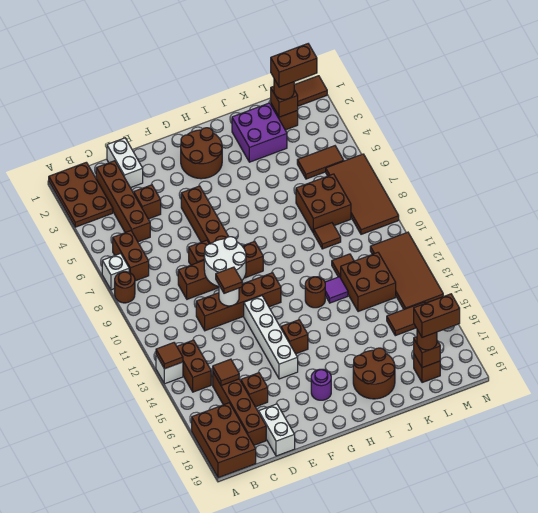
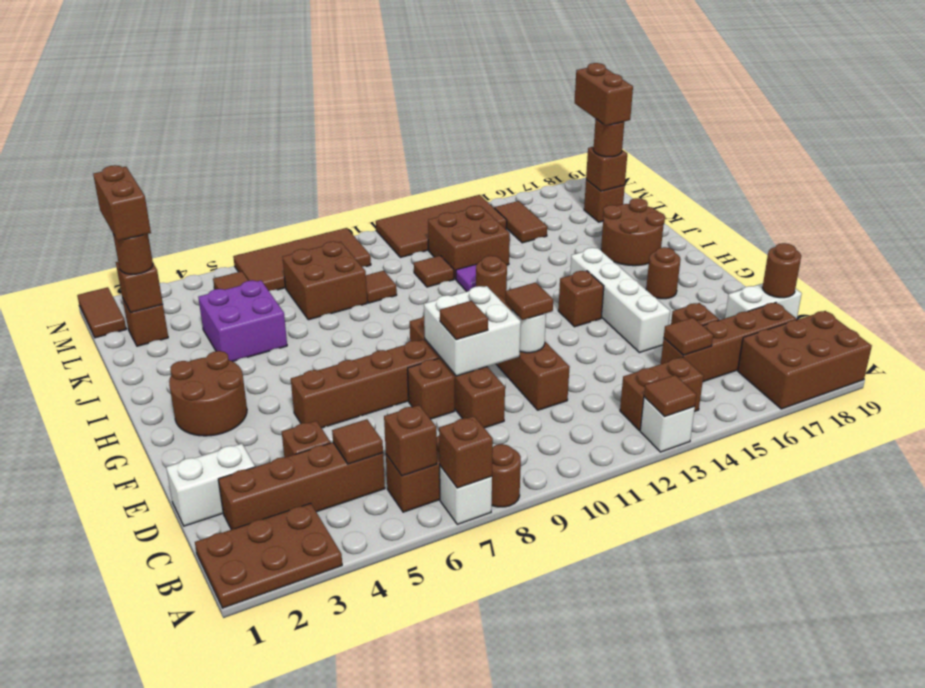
none -> brown brick A7 level 2
none -> brown brick B6 level 2
none -> brown tile C5 level 2
none -> brown round brick D19 level 2
white round brick E9:F10 level 2 -> white brick E9:F10 level 2
none -> brown tile E9 level 3
white brick F12:F15 level 1 -> white brick E15:H15 level 1
purple round brick G17 level 1 -> brown round brick G17 level 1
purple brick J2:K3 level 1 -> purple brick J4:K5 level 1

